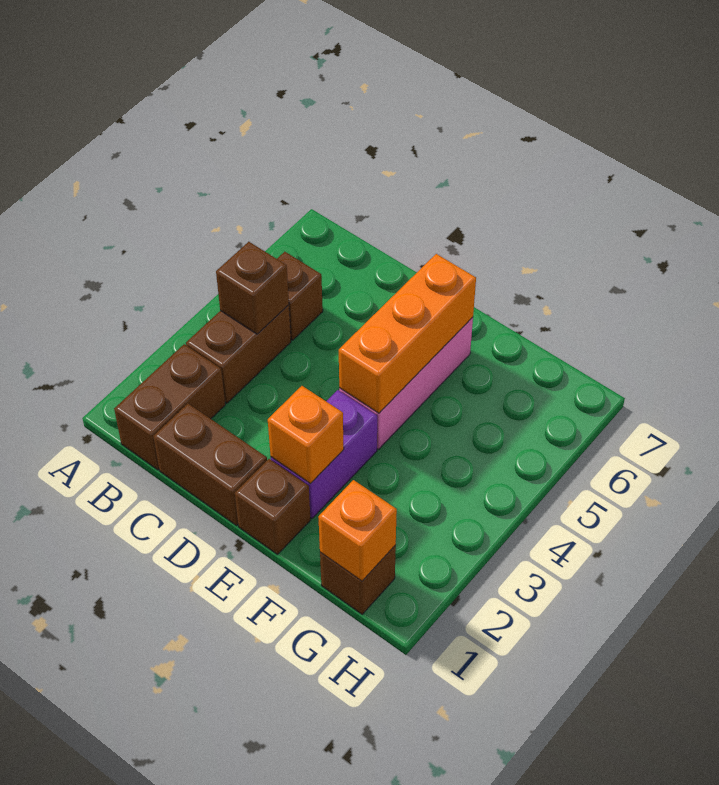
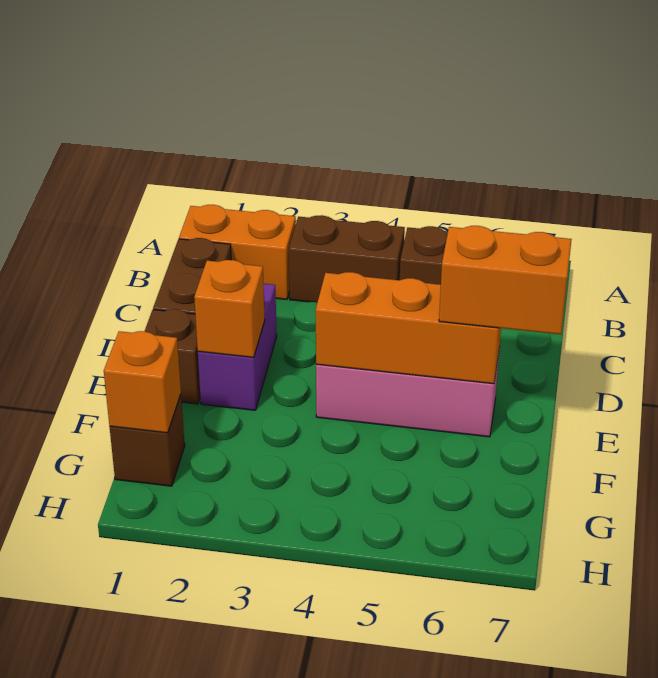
brown brick B1:B2 level 1 -> orange brick B1:B2 level 1
brown brick B4 level 2 -> none
purple brick E2:E3 level 1 -> purple brick D2:E2 level 1
none -> orange brick E6:E7 level 3

